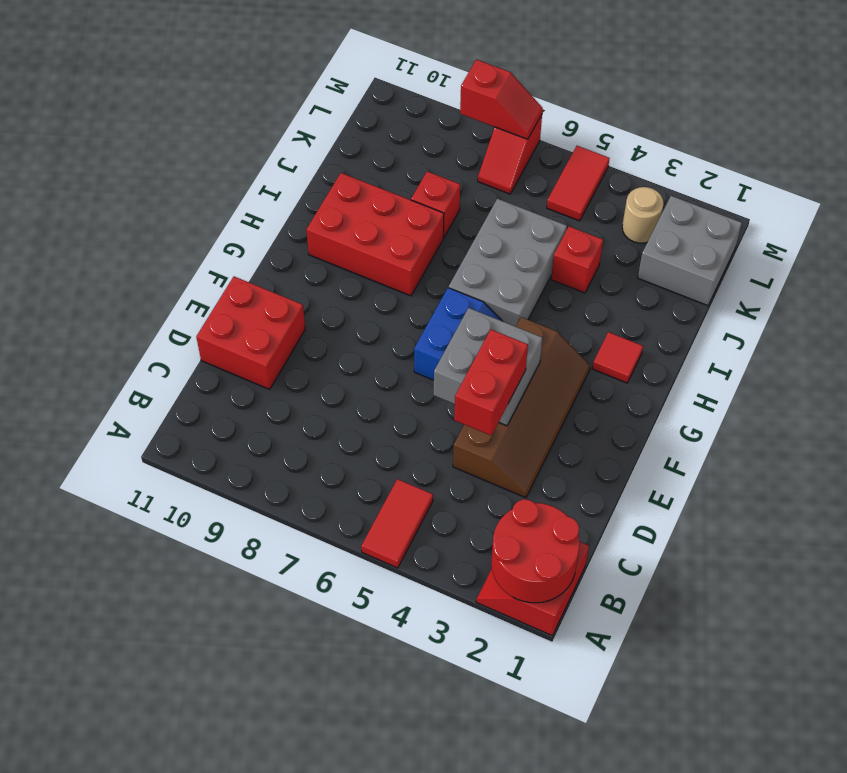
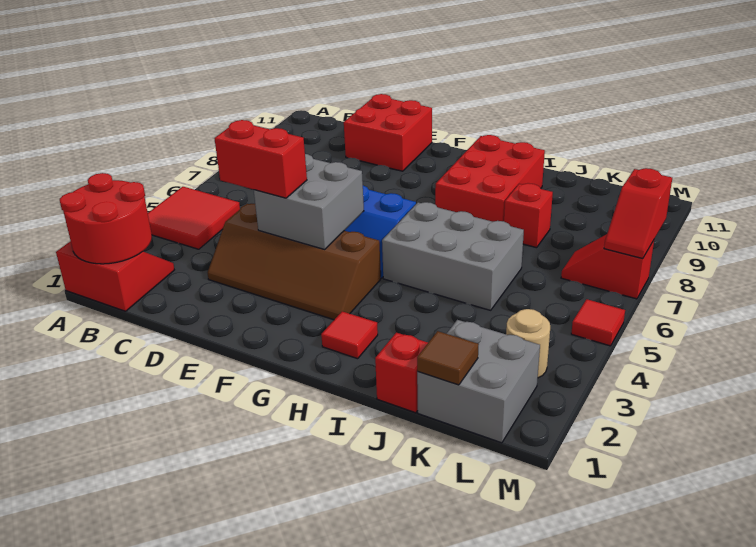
red tile A5:B5 level 1 -> red tile A4:B5 level 1
red brick J4 level 1 -> red brick J1 level 1
none -> brown tile K1 level 2
red tile L5:M5 level 1 -> red tile M5 level 1

